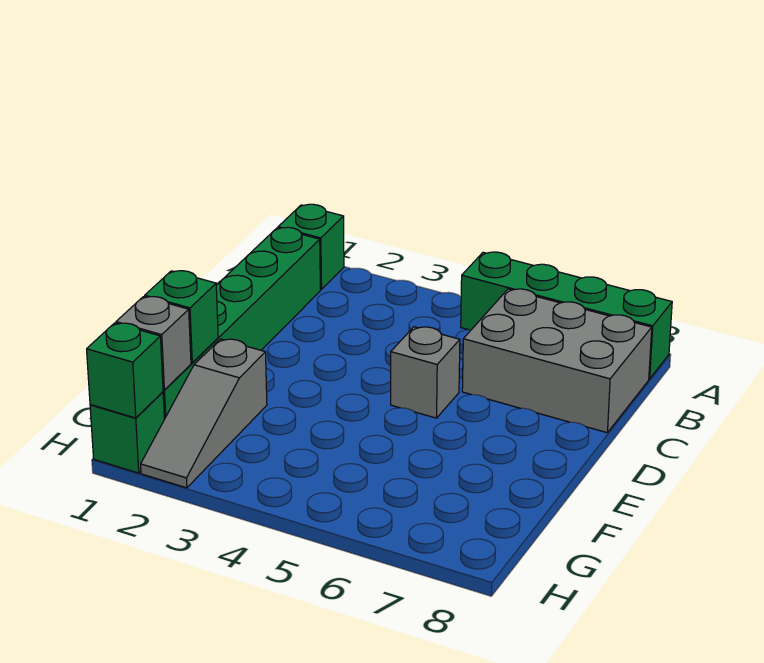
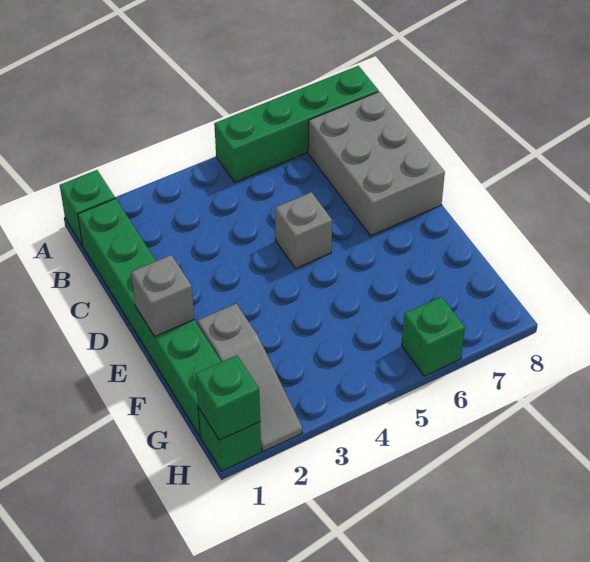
grey brick B6:C8 level 1 -> grey brick B7:D8 level 1
green brick F1 level 2 -> green brick H6 level 1
grey brick G1 level 2 -> grey brick E1 level 2

